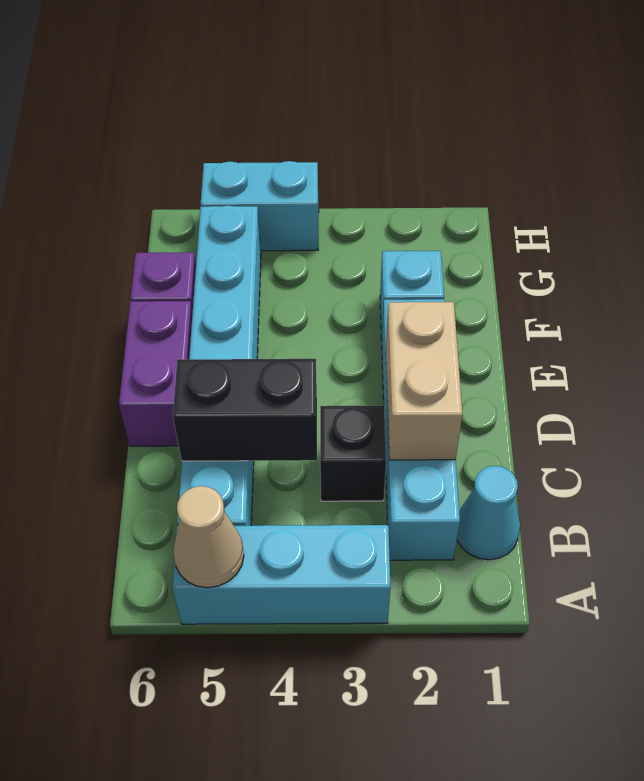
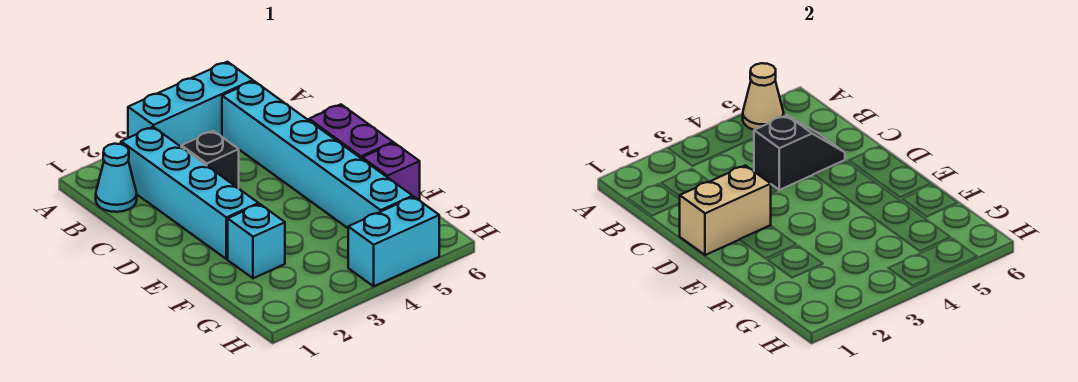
tan brick C2:D2 level 2 -> tan brick D1:D2 level 2
black brick C4:C5 level 2 -> black slope C4:C5 level 2 top 4

